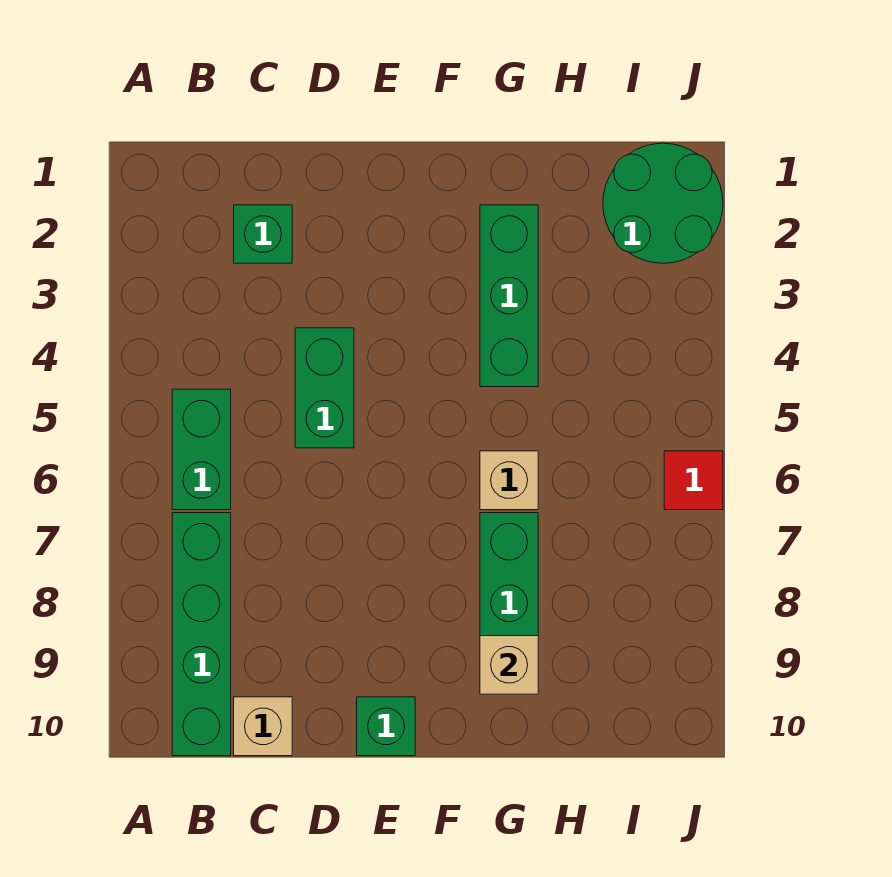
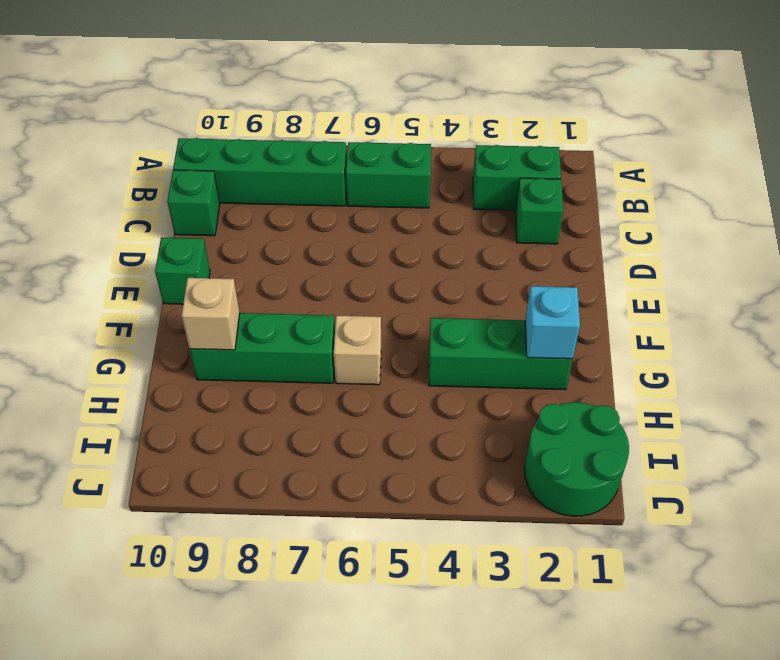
tan brick C10 level 1 -> green brick C10 level 1
green brick D4:D5 level 1 -> green brick B2:B3 level 1
none -> cyan brick G2 level 2
red tile J6 level 1 -> none

